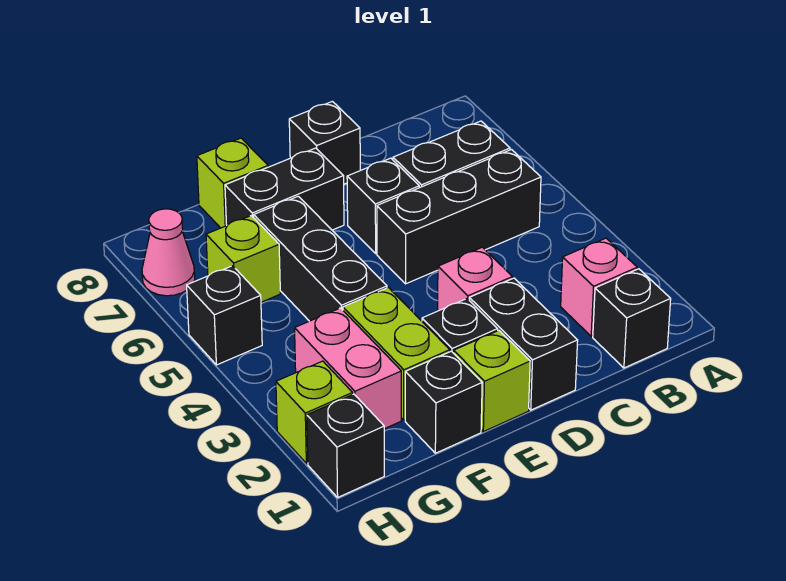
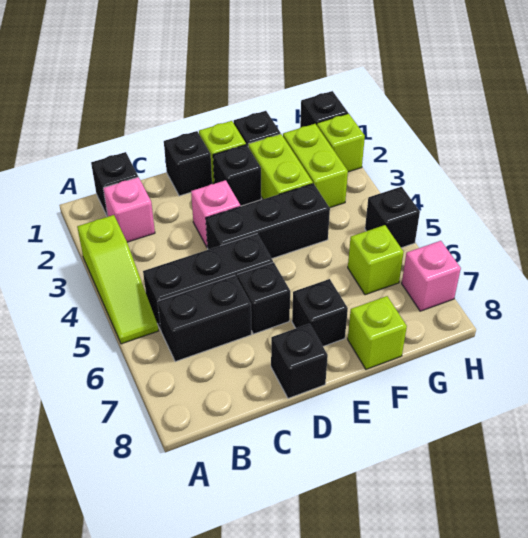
none -> lime slope A3:A5 level 1 top 3
black brick D1:D2 level 1 -> black brick D1 level 1
black brick E7:F7 level 1 -> black brick E7 level 1
black brick F4:F6 level 1 -> black brick D4:F4 level 1
pink brick G2:G3 level 1 -> lime brick G2:G3 level 1
pink cone H7 level 1 -> pink brick H7 level 1

